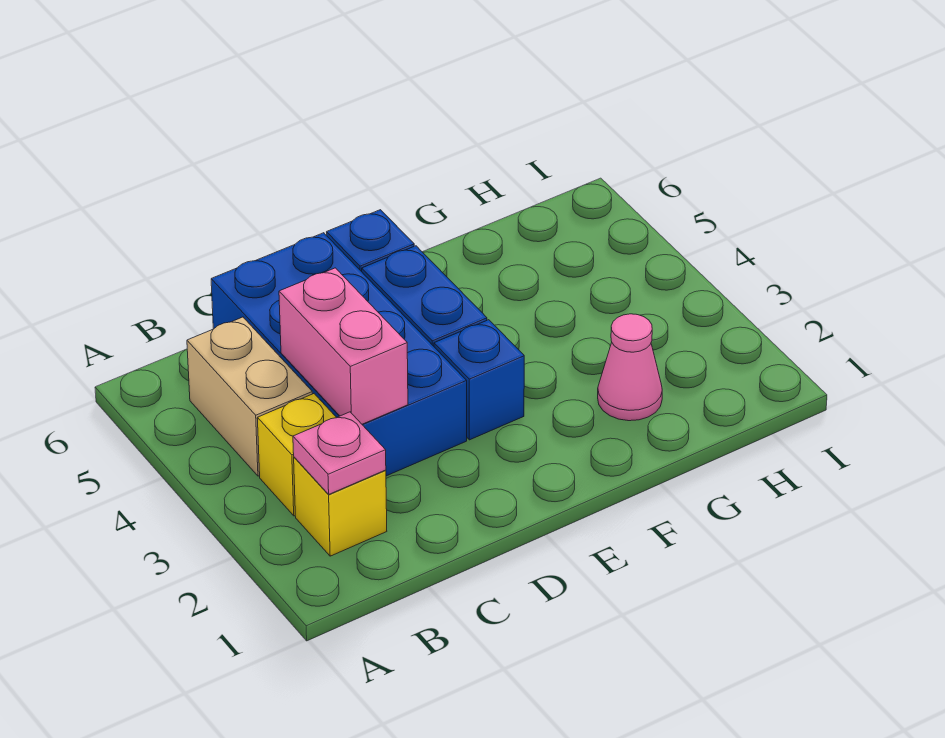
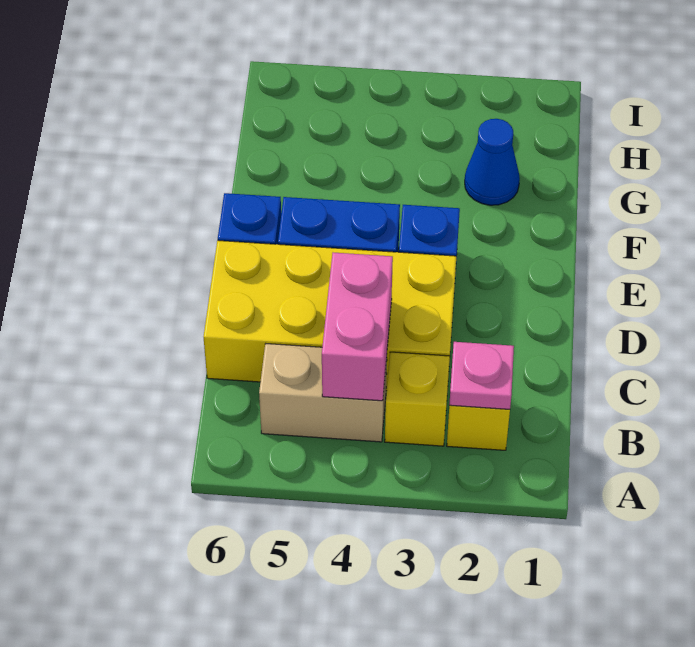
blue brick C3:D6 level 1 -> yellow brick C3:D6 level 1
pink brick C3:C4 level 2 -> pink brick B4:C4 level 2
pink cone G2 level 1 -> blue cone G2 level 1

